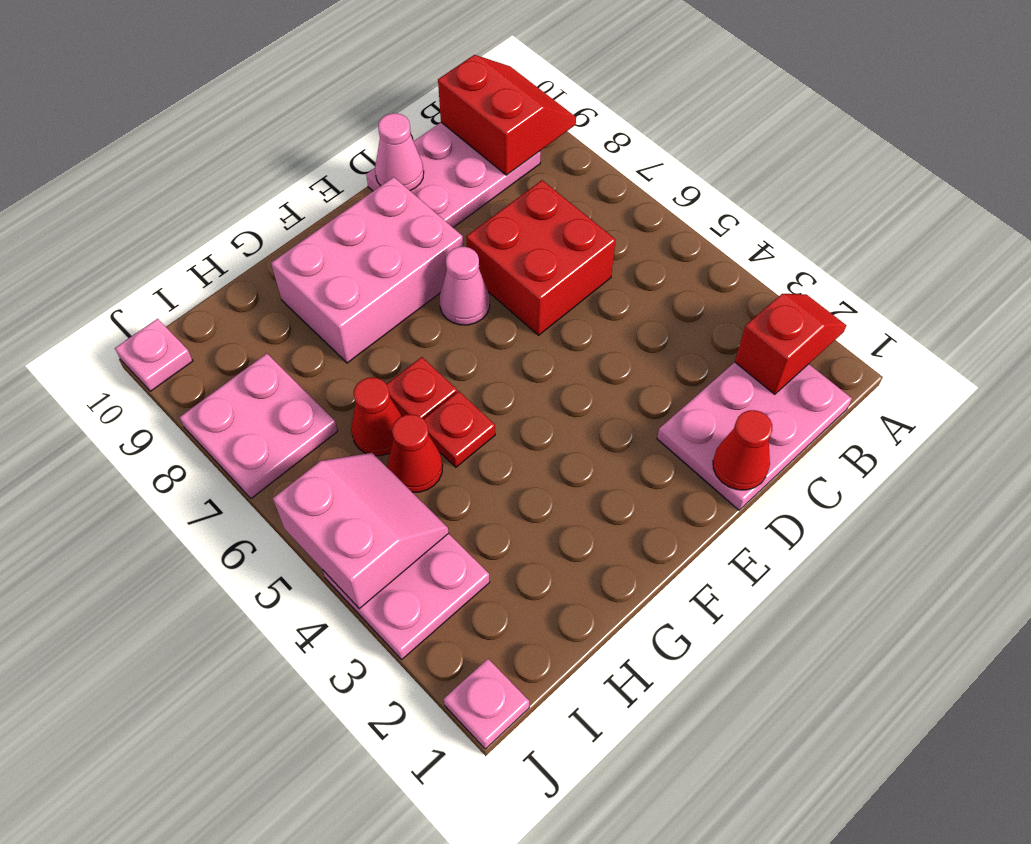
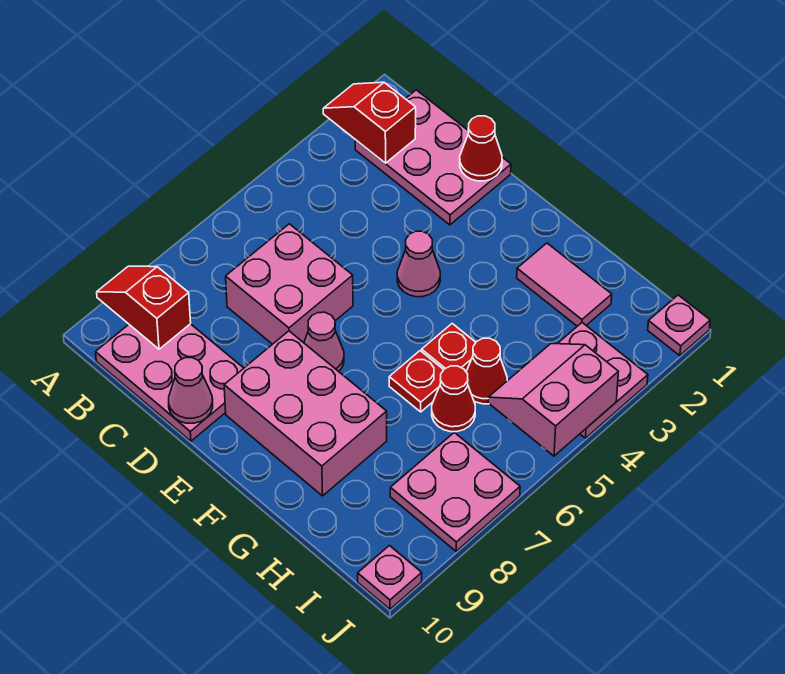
red slope A9:B10 level 2 top B -> red slope A9:B9 level 2 top B
red brick C6:D7 level 1 -> pink brick C6:D7 level 1
none -> pink cone E4 level 1
none -> pink tile G2:H2 level 1

